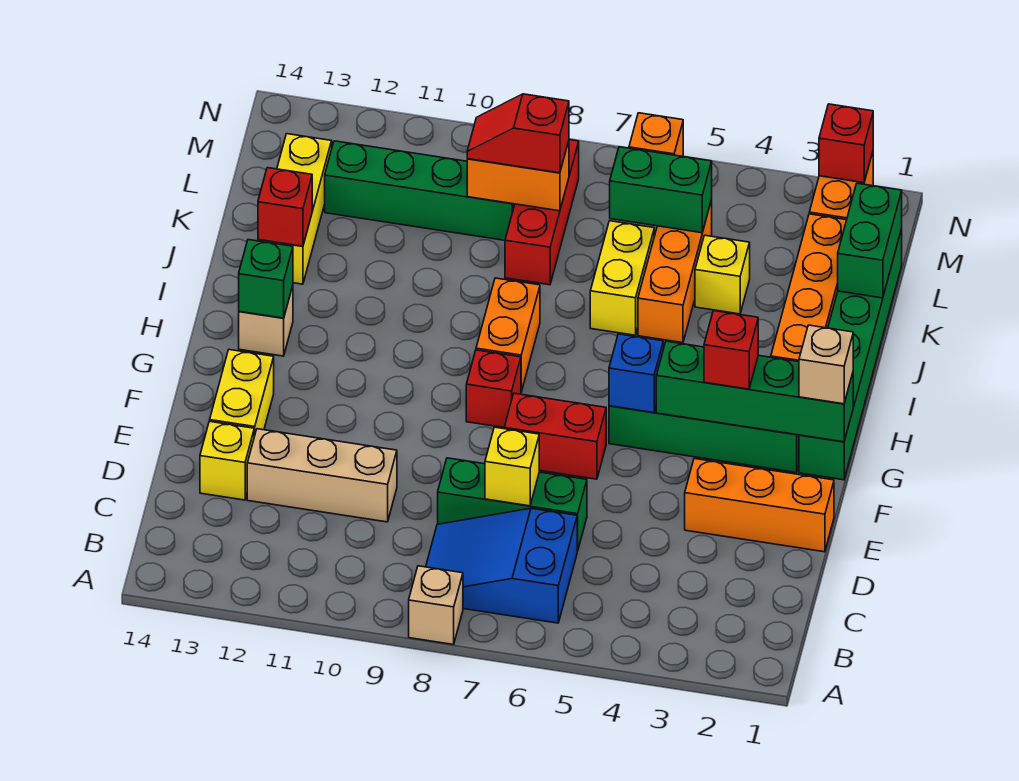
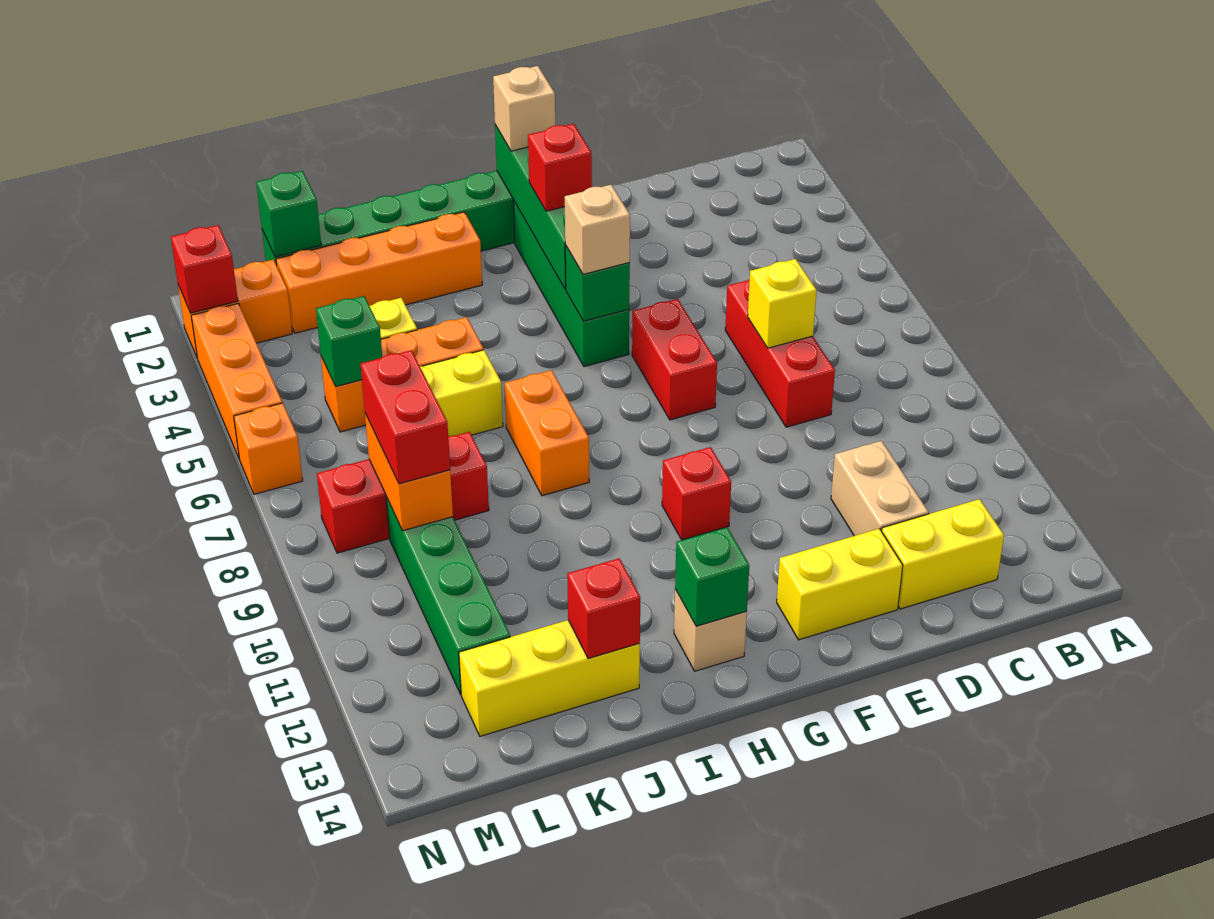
tan brick A8 level 1 -> tan brick G5 level 3
blue slope B6:C8 level 1 top 6 -> none
green brick D6:D8 level 1 -> red brick D6:D8 level 1
tan brick D10:D12 level 1 -> tan brick D11:D12 level 1
yellow brick D13 level 1 -> yellow brick C13:D13 level 1
orange brick E1:E3 level 1 -> orange brick N3:N5 level 1
blue brick G5 level 2 -> green brick G5 level 2
red brick G8 level 1 -> red brick G10 level 1
orange brick H8:I8 level 1 -> orange brick I7:I8 level 1
green brick K1:L1 level 2 -> green brick L1 level 2
green brick L5:L6 level 2 -> green brick L5 level 2
red slope L8:L9 level 3 top 8 -> red brick L8:L9 level 3

